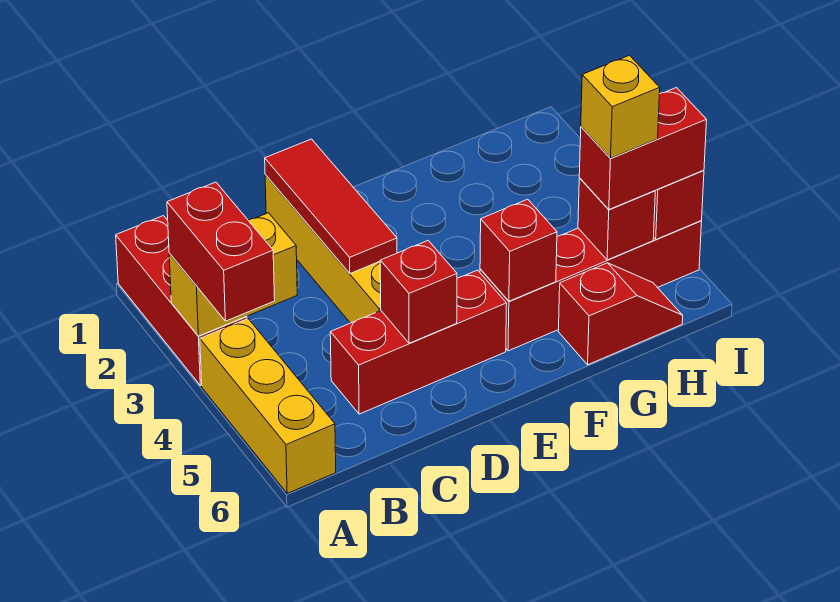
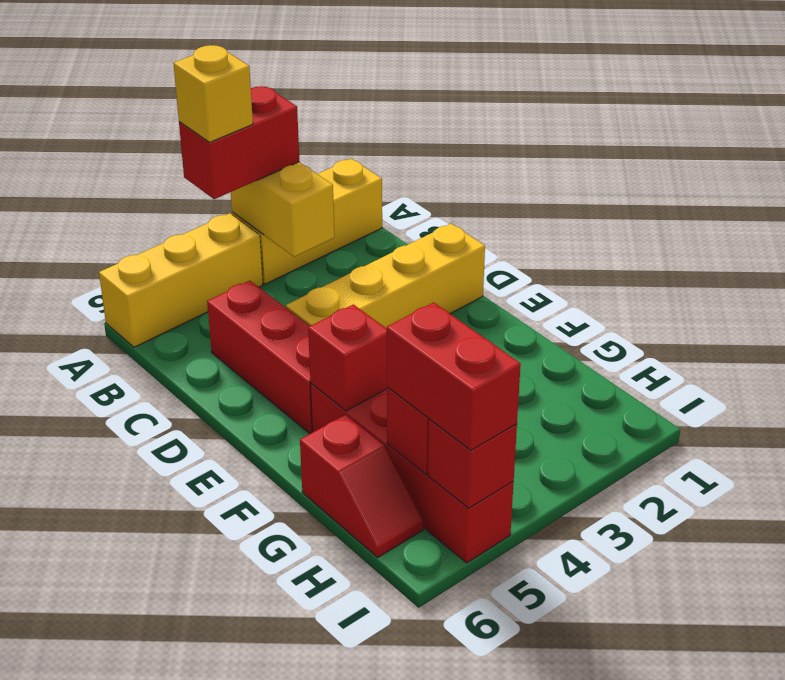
red brick A1:A3 level 1 -> yellow brick A1:A3 level 1
red tile D1:D3 level 2 -> none
red brick D5 level 2 -> none
yellow brick H5 level 4 -> yellow brick A4 level 4

